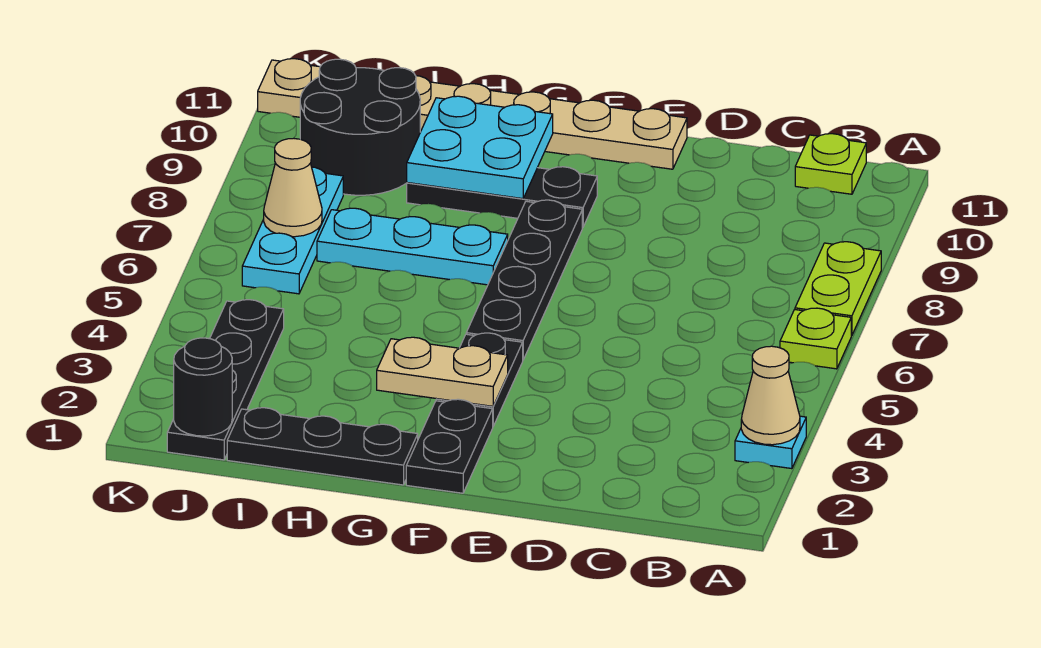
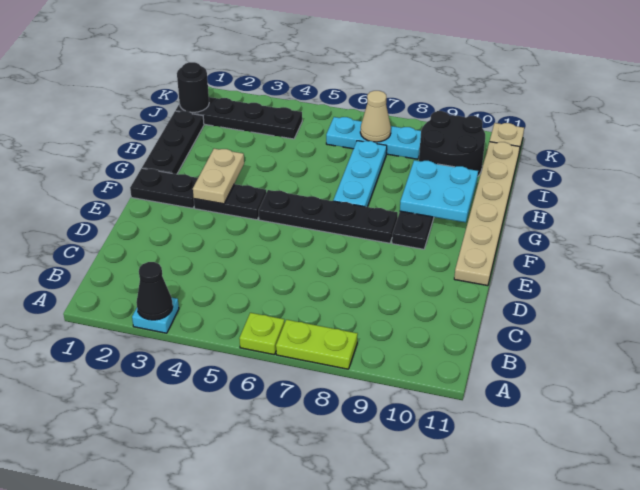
tan cone A3 level 2 -> black cone A3 level 2
lime plate B11 level 1 -> none

